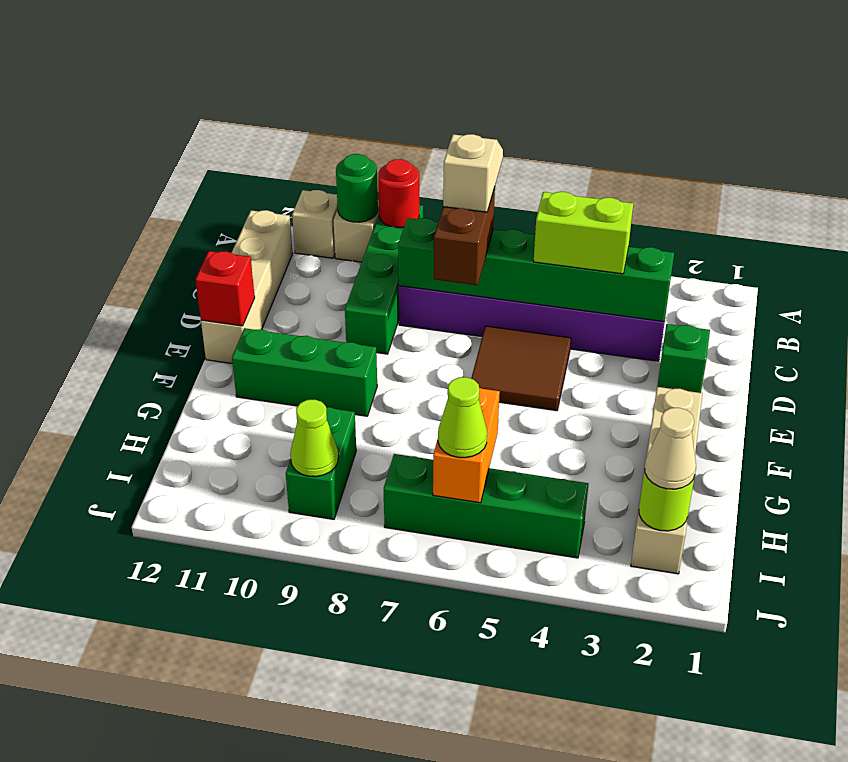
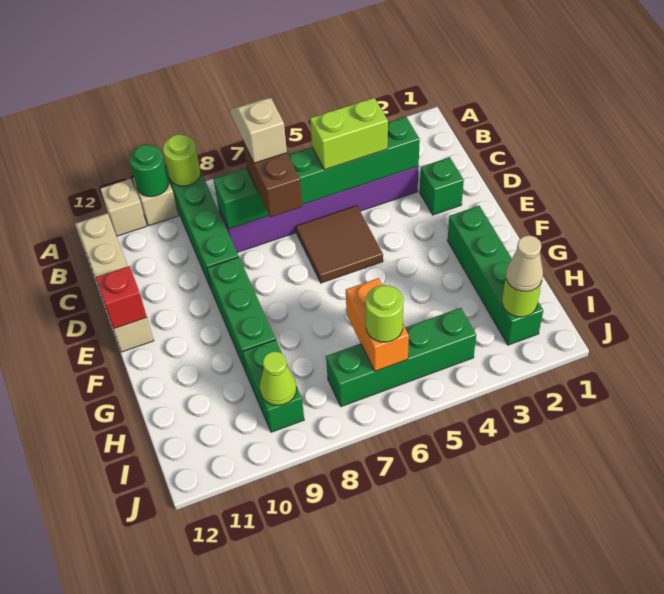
red round brick A9 level 2 -> lime round brick A9 level 2
tan brick F2:I2 level 1 -> green brick F2:I2 level 1
green brick F9:F11 level 1 -> green brick E9:G9 level 1
lime cone I6 level 3 -> lime round brick I6 level 3

